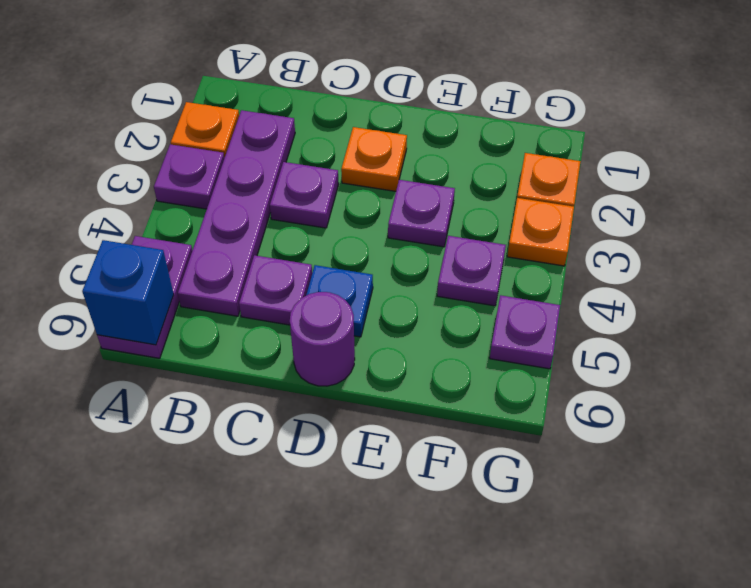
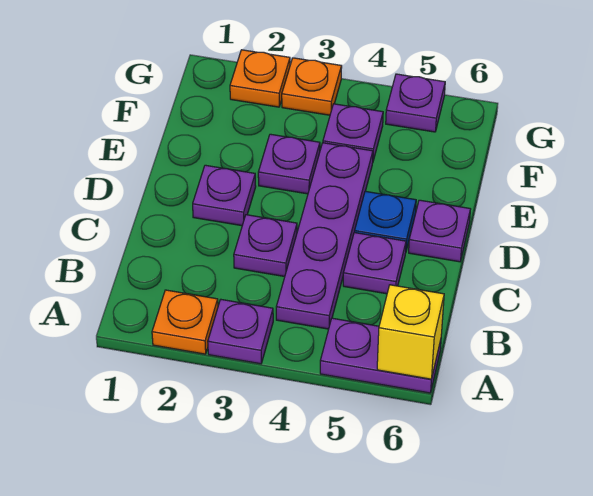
blue brick A6 level 2 -> yellow brick A6 level 2
purple plate B2:B5 level 1 -> purple plate B4:E4 level 1
orange plate D2 level 1 -> purple plate D2 level 1
purple round brick D6 level 1 -> purple plate D6 level 1

